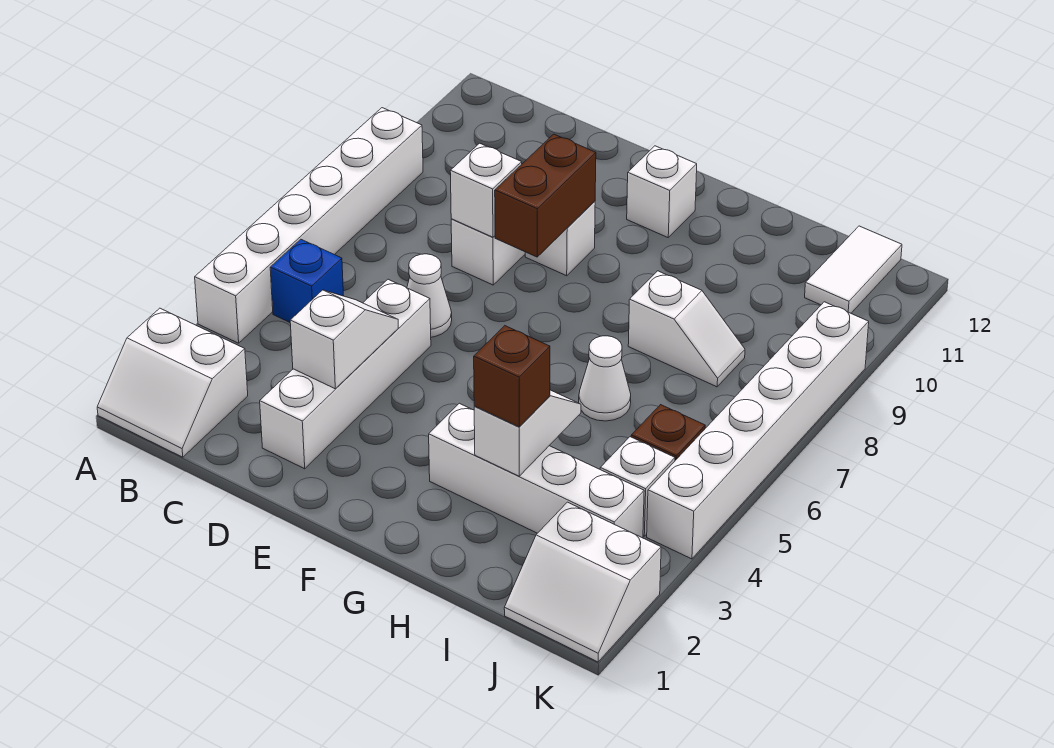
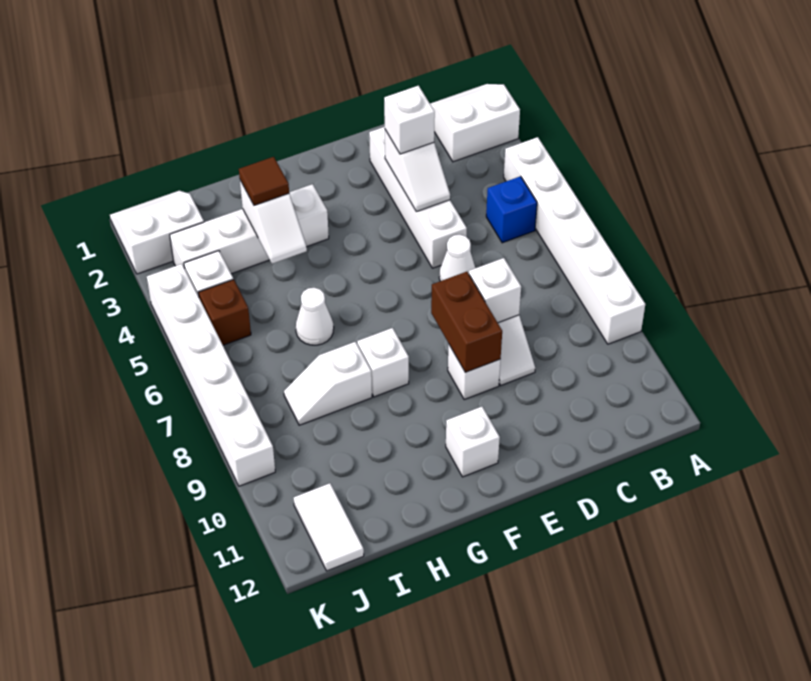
none -> white brick D3 level 3
none -> white brick G8 level 1
brown brick H3 level 3 -> brown tile H3 level 3

